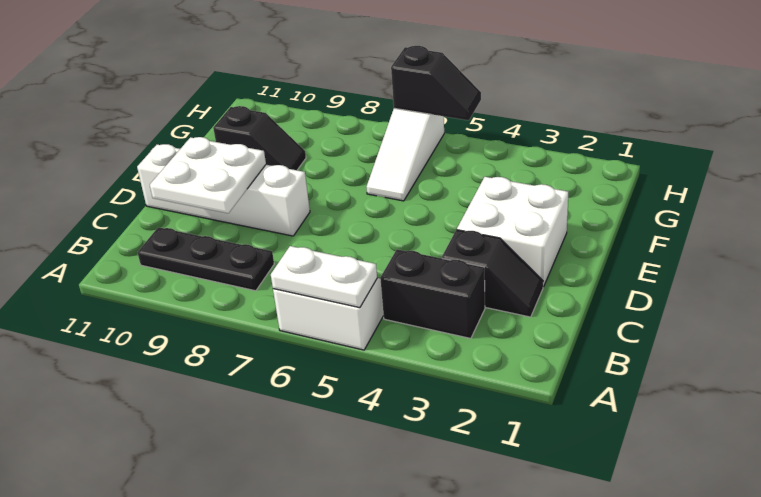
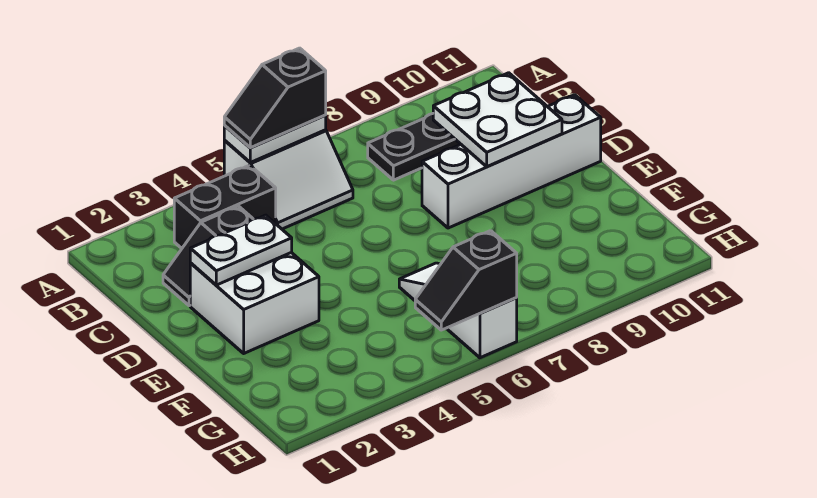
none -> white plate D2:D3 level 2
black slope F9:F10 level 1 top 10 -> black slope A5:A6 level 3 top 6

